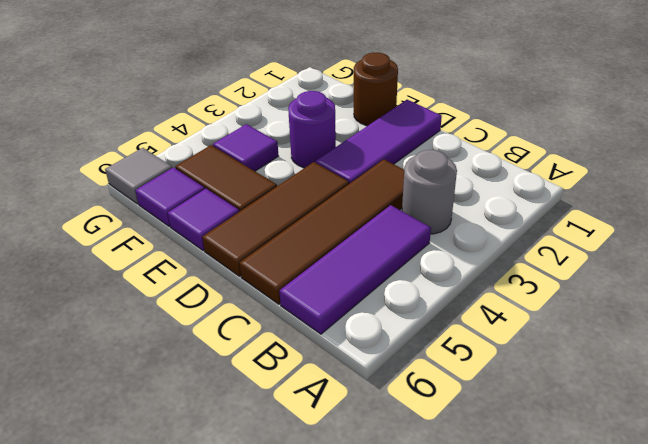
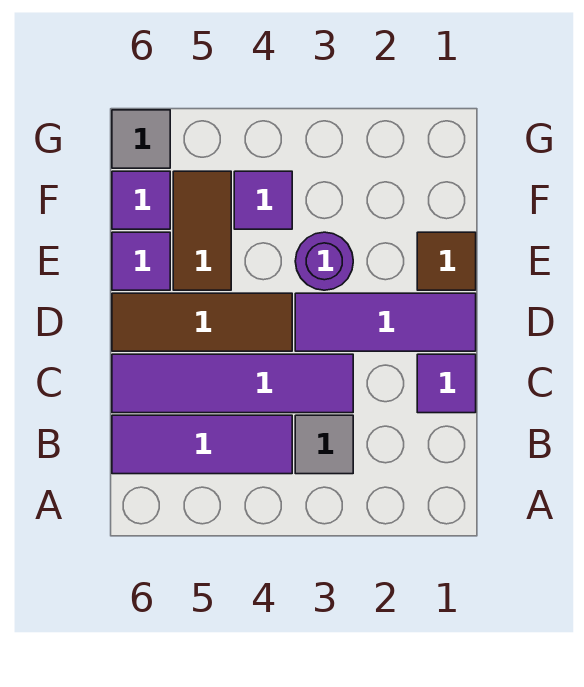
grey round brick B3 level 1 -> grey tile B3 level 1
none -> purple tile C1 level 1
brown tile C3:C6 level 1 -> purple tile C3:C6 level 1
brown round brick E1 level 1 -> brown tile E1 level 1

